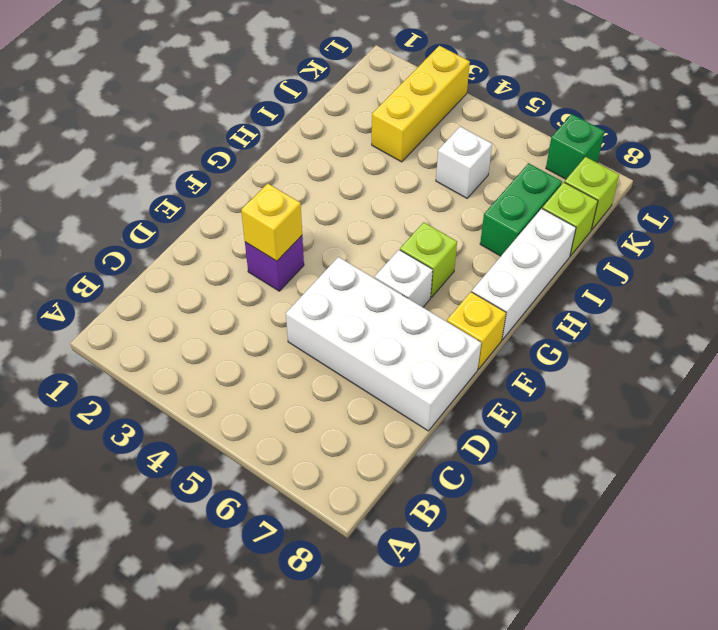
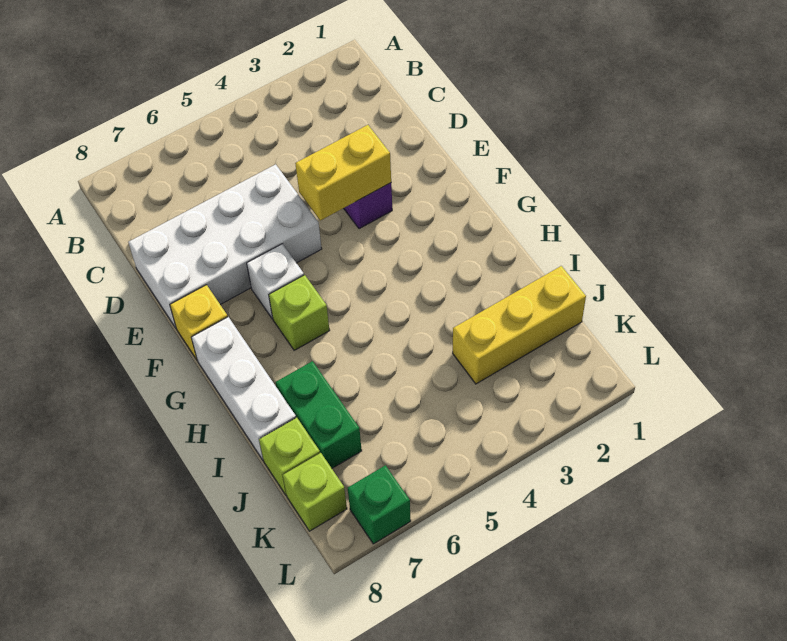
yellow brick E3 level 2 -> yellow brick E3:E4 level 2
yellow brick J3:L3 level 1 -> yellow brick J1:J3 level 1
white brick J5 level 1 -> none

